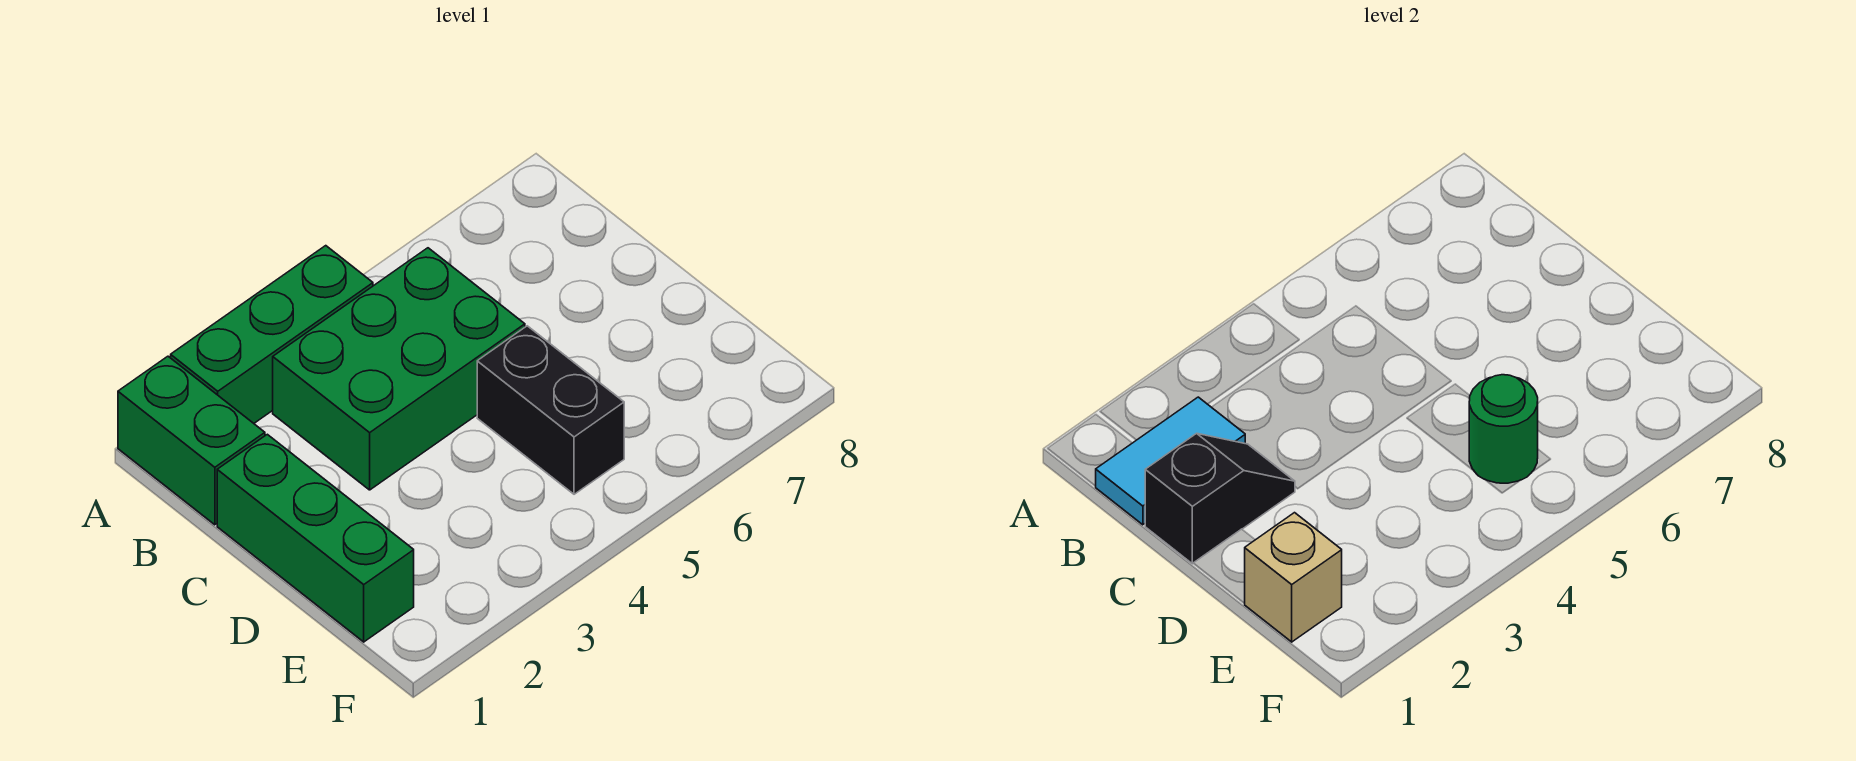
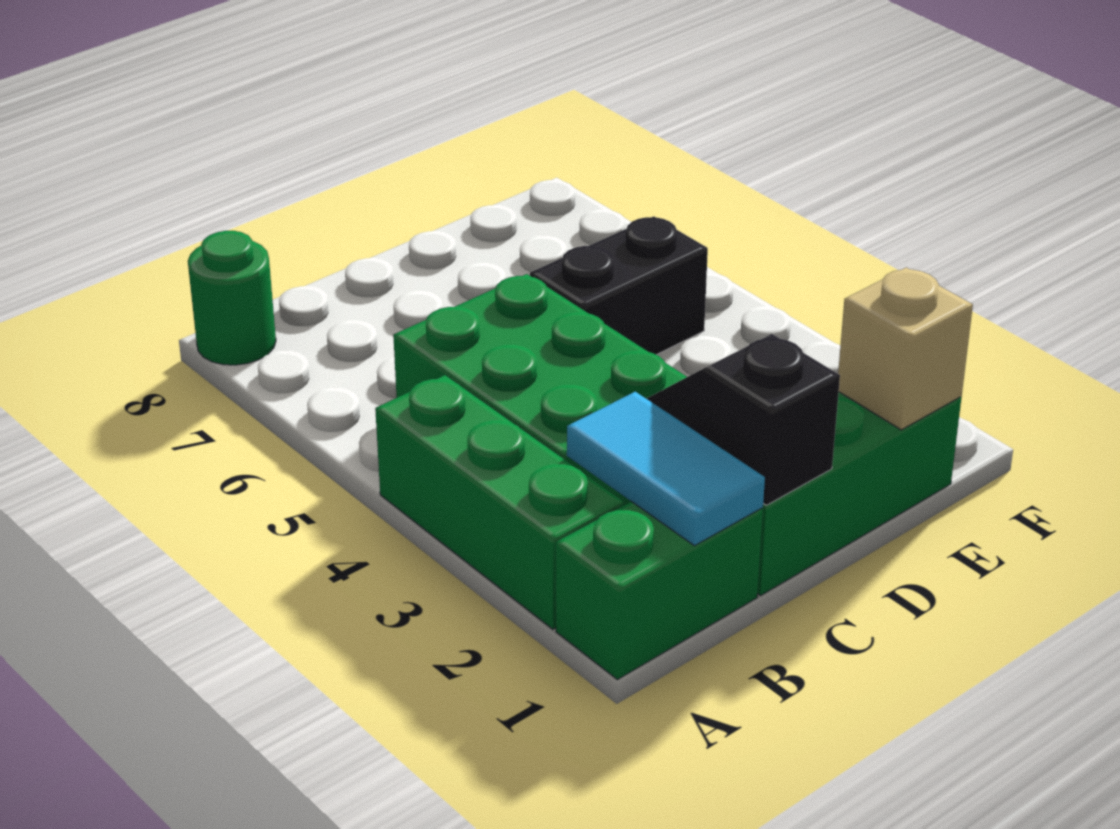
green round brick E5 level 2 -> green round brick A8 level 1

